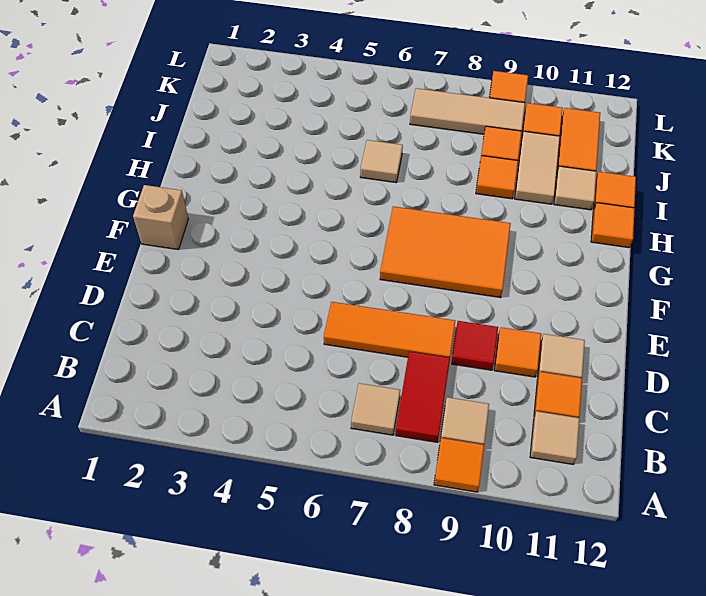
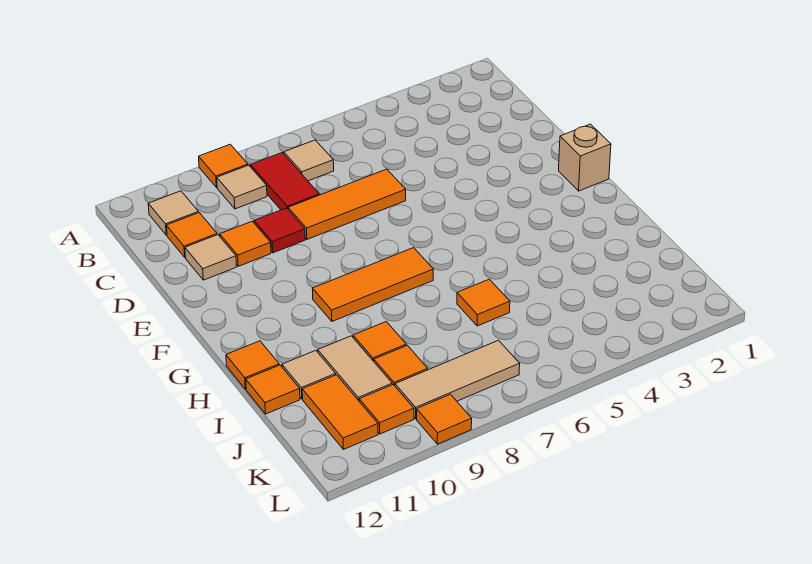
orange tile F7:G9 level 1 -> orange tile G7:G9 level 1
tan tile I6 level 1 -> orange tile I6 level 1

